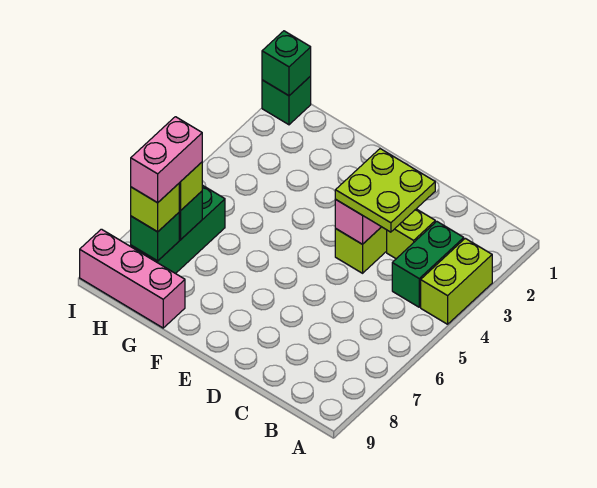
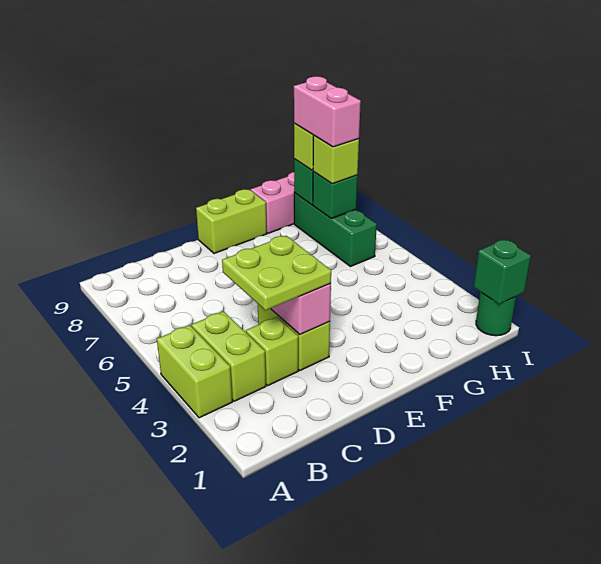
green brick B3:B4 level 1 -> lime brick B3:B4 level 1
none -> lime brick E9:F9 level 1
green brick I1 level 1 -> green round brick I1 level 1

